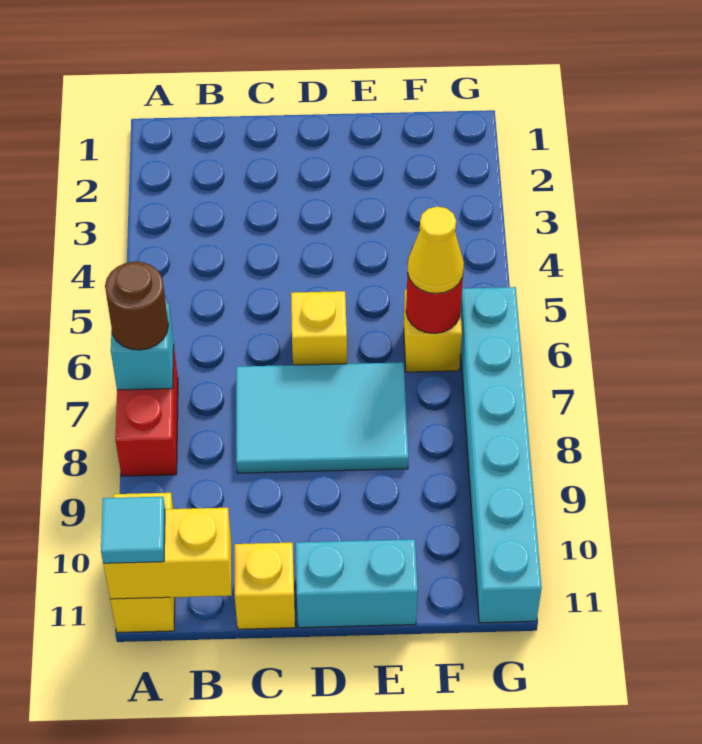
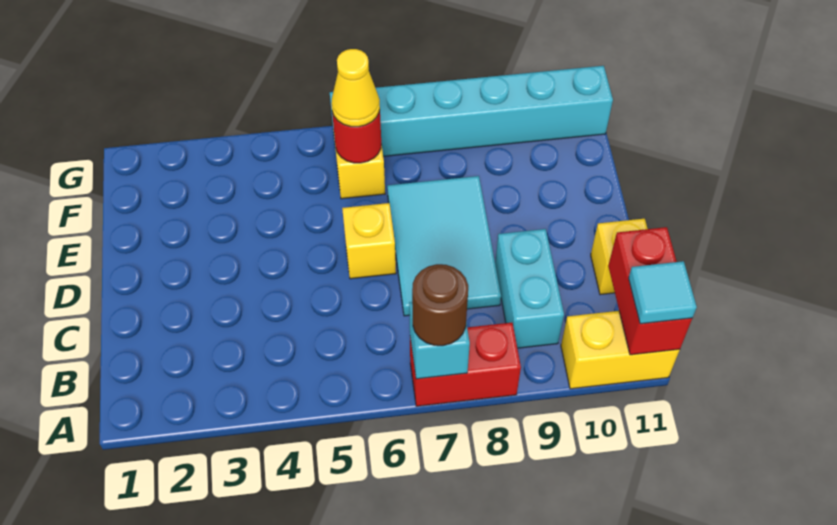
yellow brick A11:B11 level 2 -> red brick A11:B11 level 2
cyan brick D11:E11 level 1 -> cyan brick B9:C9 level 1

